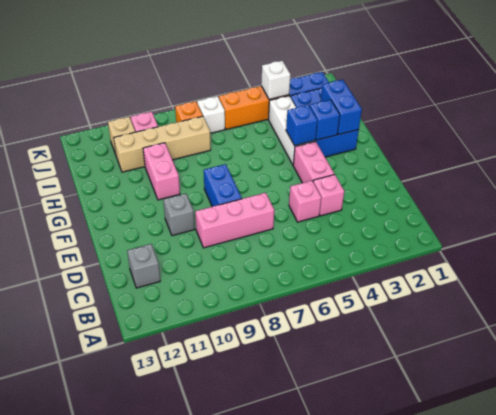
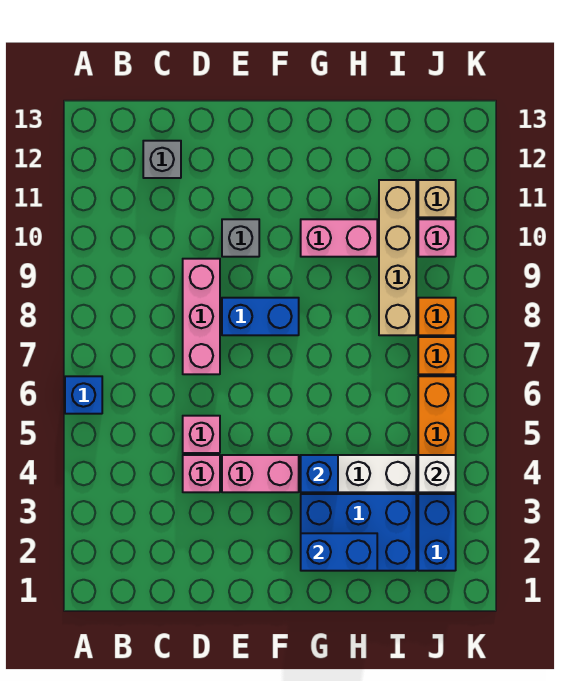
blue brick G3 level 2 -> blue brick A6 level 1
white brick J7 level 1 -> orange brick J7 level 1

